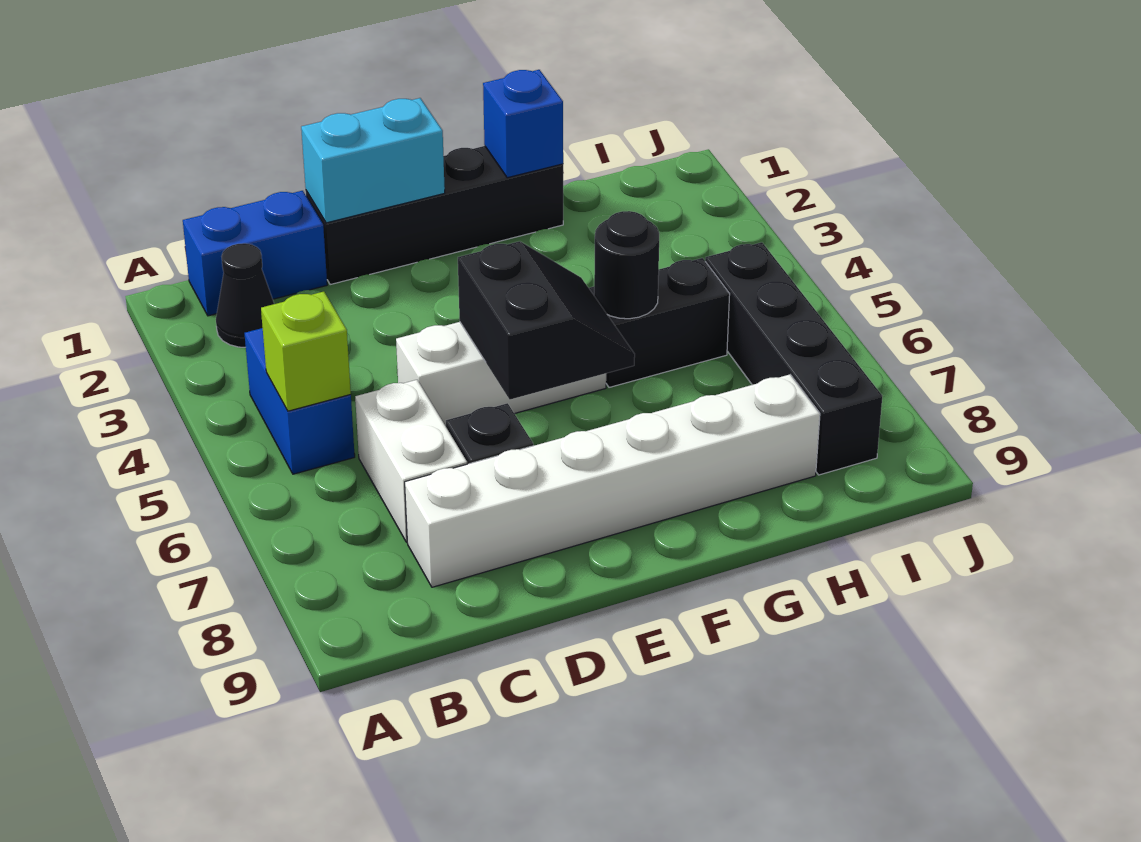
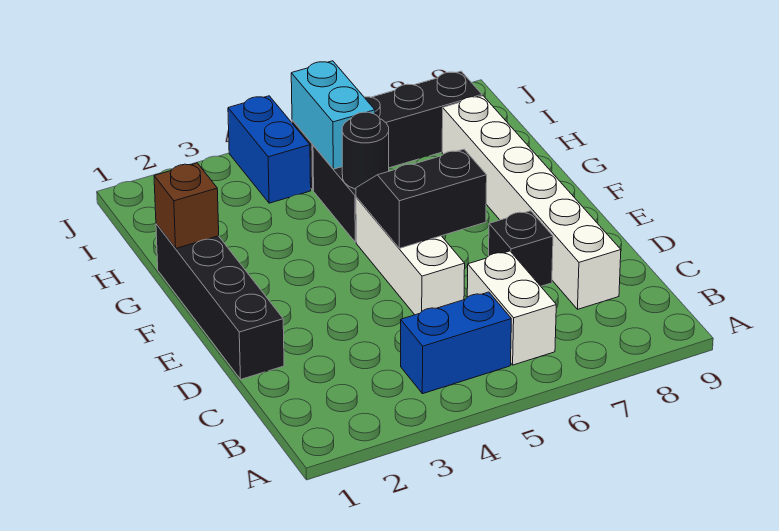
blue brick B1:C1 level 1 -> blue brick I4:J4 level 1
black cone B2 level 1 -> none
lime brick B5 level 2 -> none
white brick C6:C7 level 1 -> white brick B6:C6 level 1
cyan brick D1:E1 level 2 -> cyan brick H5:I5 level 2
blue brick G1 level 2 -> brown brick G1 level 2

